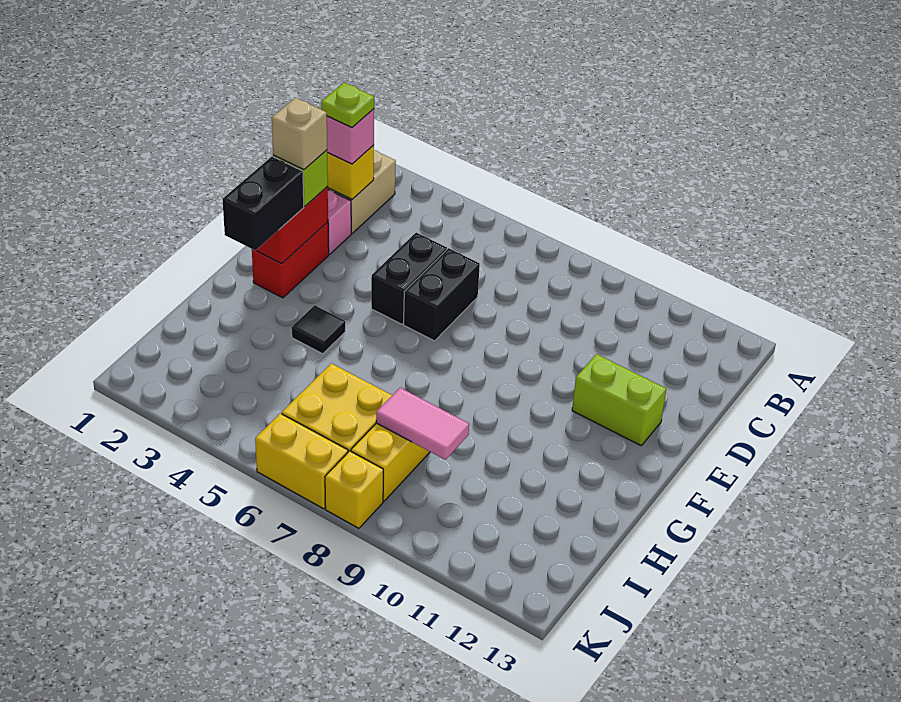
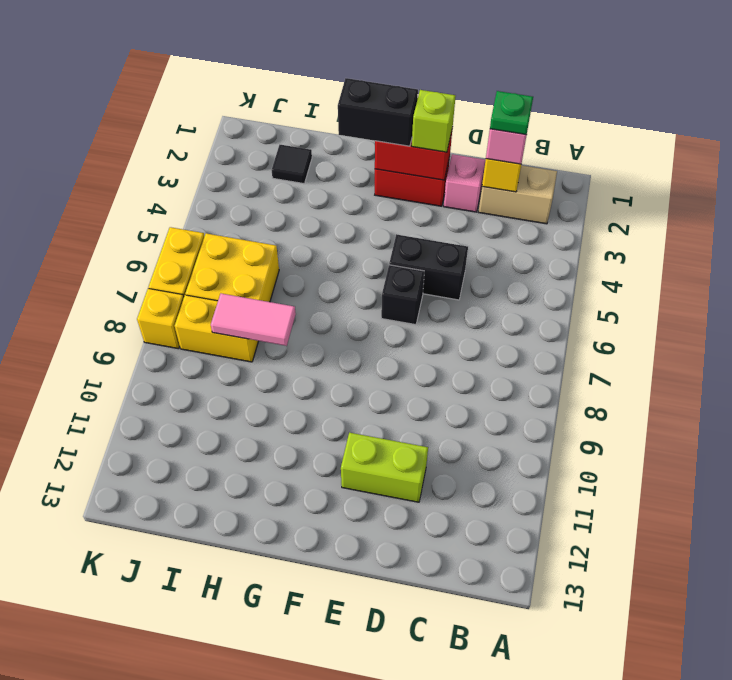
lime plate C2 level 4 -> green plate C2 level 4
black brick D6:E6 level 1 -> black brick E6 level 1
tan brick E2 level 4 -> none
lime brick E11:E12 level 1 -> lime brick D11:E11 level 1
black tile G4 level 1 -> black tile I2 level 1
pink tile I8:I9 level 2 -> pink tile H8:I8 level 2

